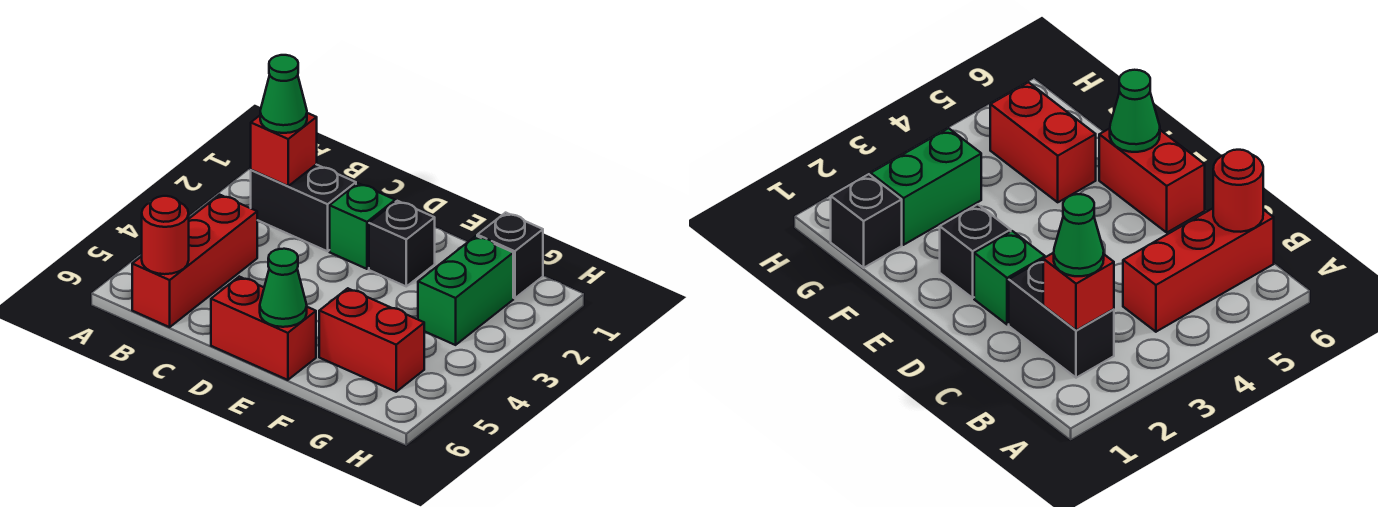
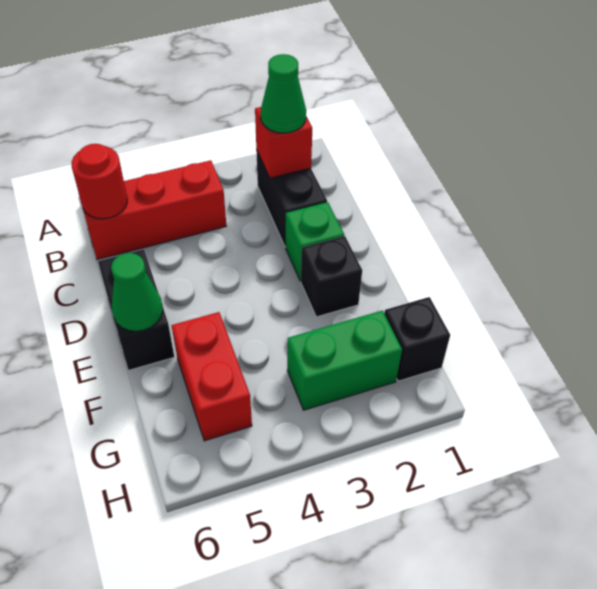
red brick D6:E6 level 1 -> black brick D6:E6 level 1

